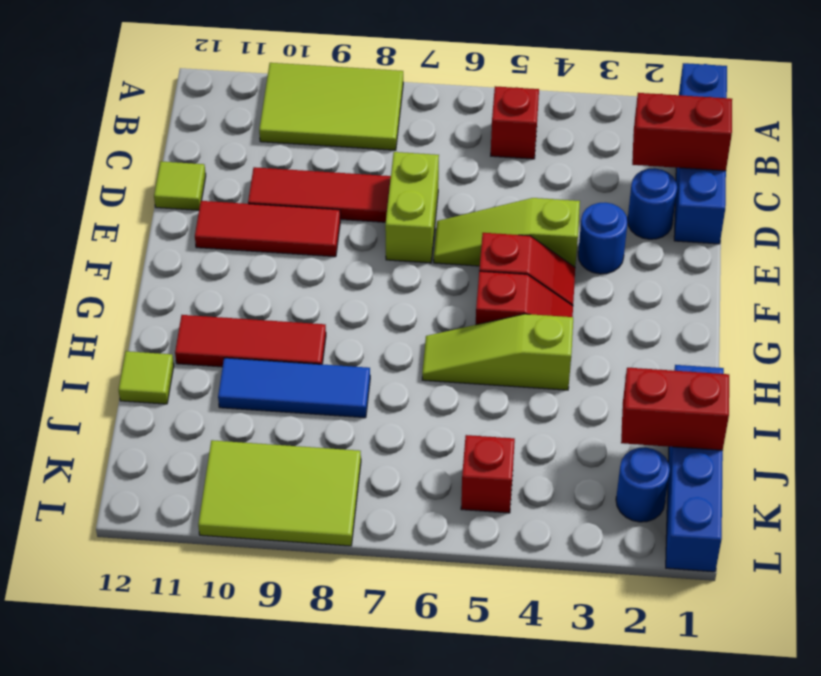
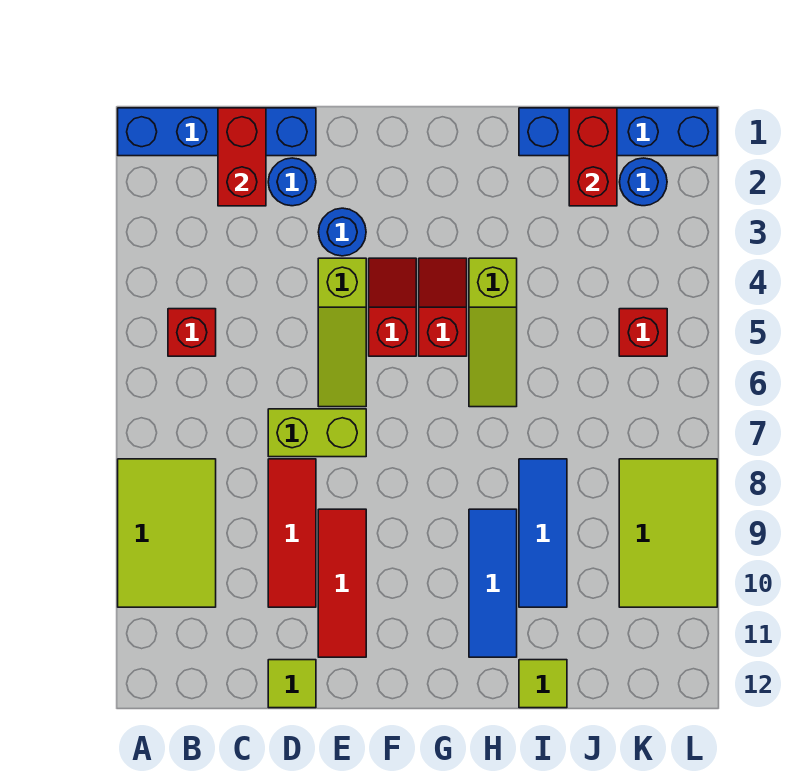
red tile H9:H11 level 1 -> blue tile H9:H11 level 1

